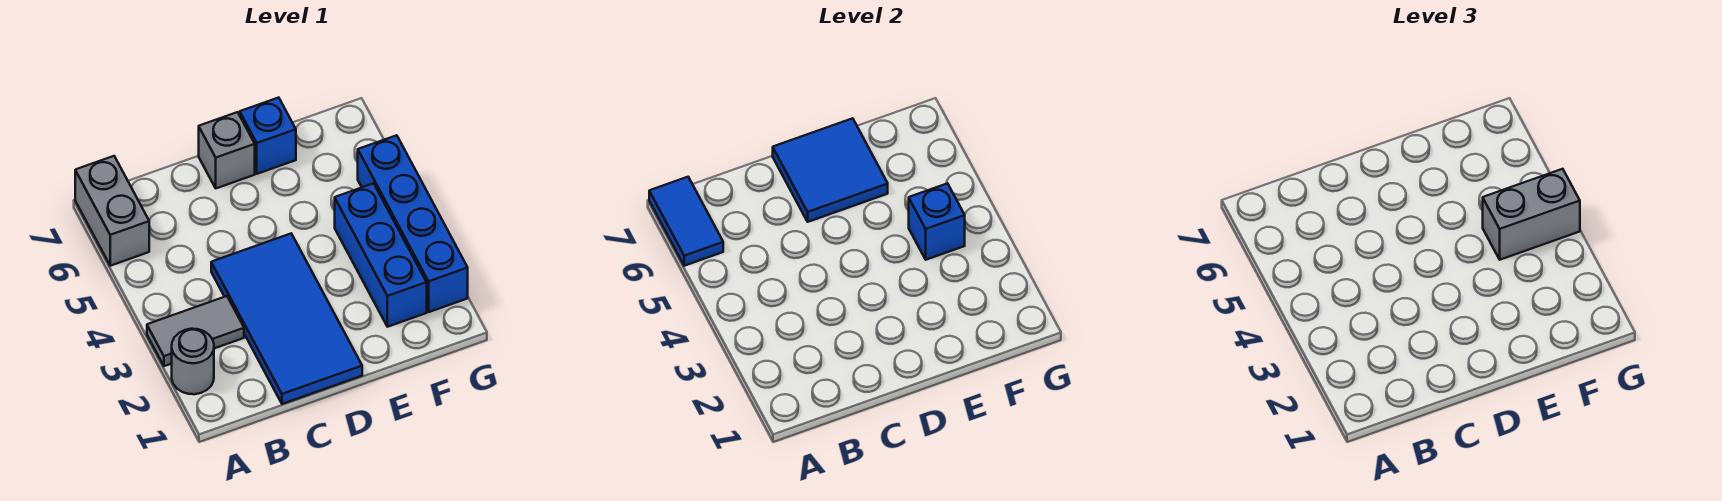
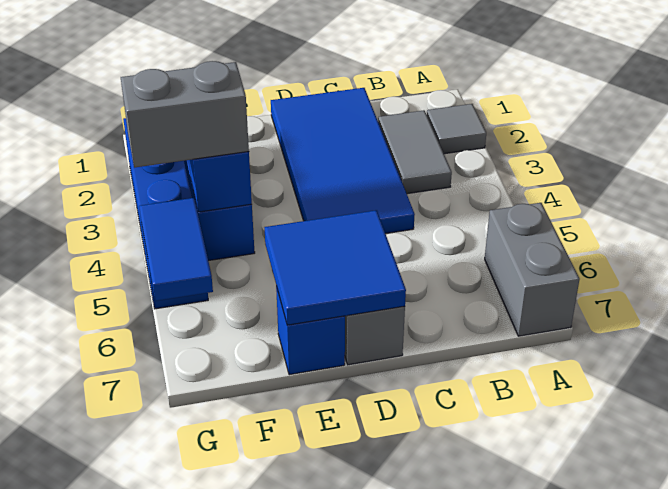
grey round brick A2 level 1 -> grey tile A2 level 1
grey tile A3:B3 level 1 -> grey tile B2:B3 level 1
blue tile A6:A7 level 2 -> blue tile G5:G6 level 2

